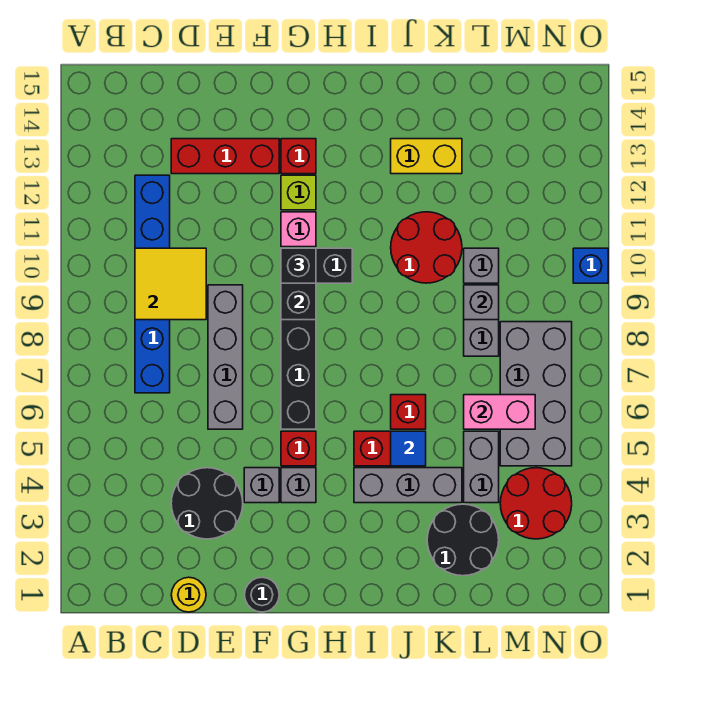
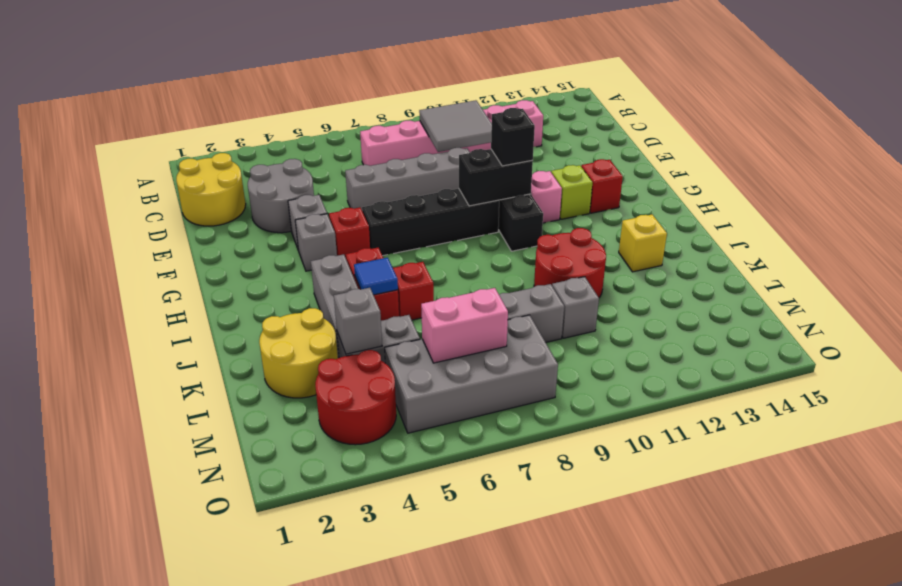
blue brick C7:C12 level 1 -> pink brick C7:C12 level 1
yellow tile C9:D10 level 2 -> grey tile C9:D10 level 2
yellow round brick D1 level 1 -> yellow round brick C1:D2 level 1
black round brick D3:E4 level 1 -> grey round brick D3:E4 level 1
red brick D13:F13 level 1 -> none
black round brick F1 level 1 -> none
yellow brick J13:K13 level 1 -> yellow brick J13 level 1
black round brick K2:L3 level 1 -> yellow round brick K2:L3 level 1
pink brick L6:M6 level 2 -> pink brick M6:M7 level 2
grey brick L9 level 2 -> grey brick L4 level 2
blue brick O10 level 1 -> none

